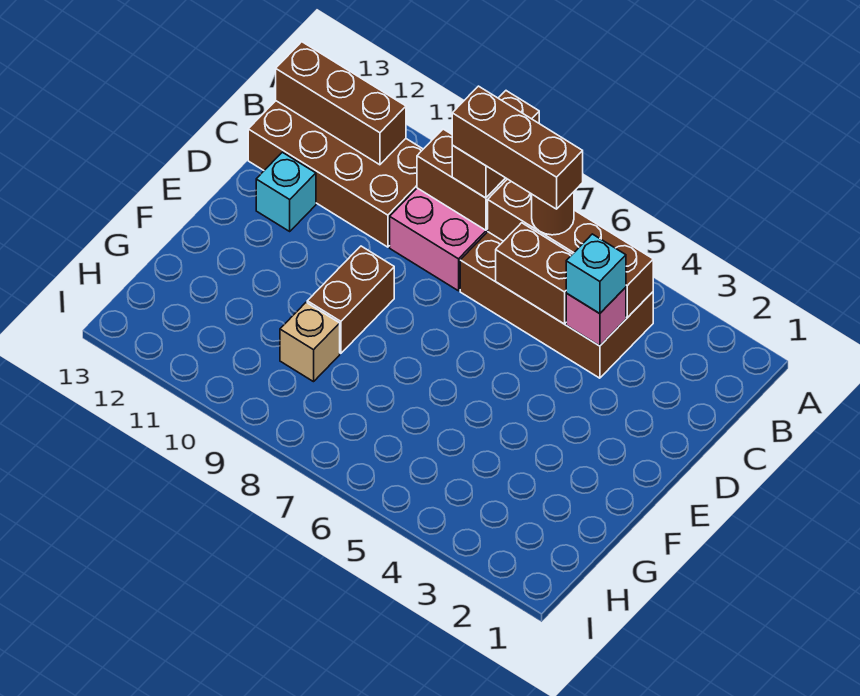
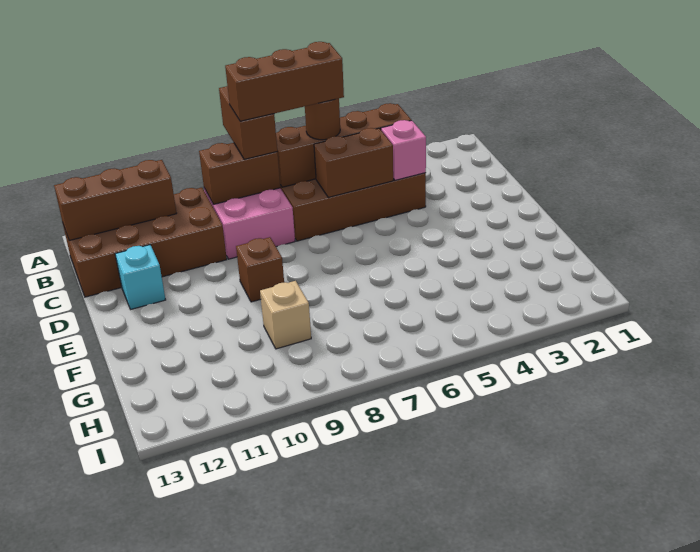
cyan brick C4 level 3 -> none
brown brick E9:F9 level 1 -> brown brick E9 level 1

